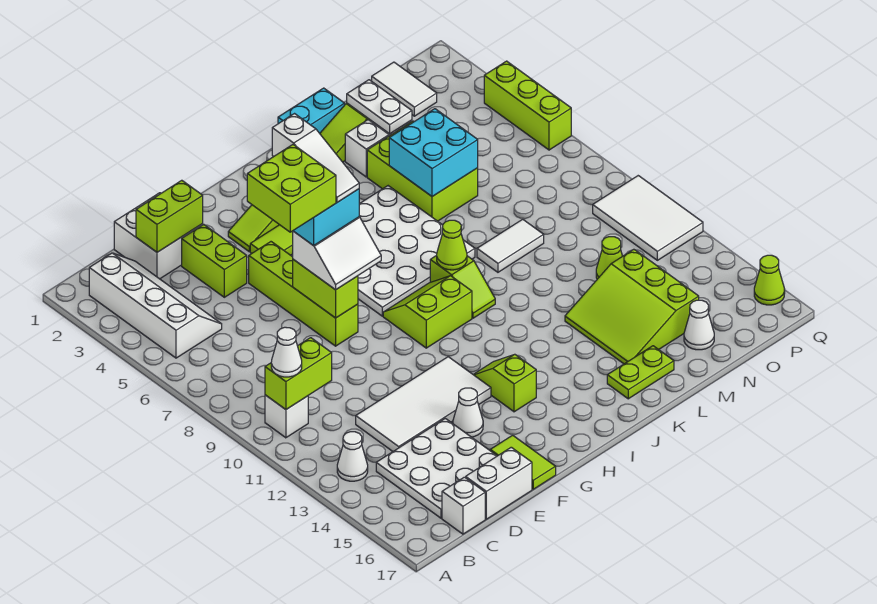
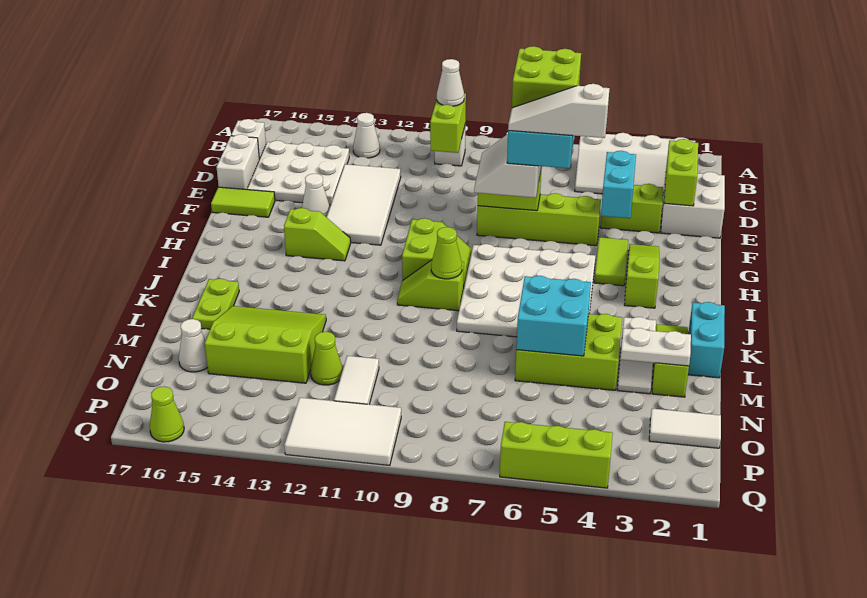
none -> cyan brick E4:F4 level 2
white tile L9:M9 level 1 -> white tile N11:O11 level 1

